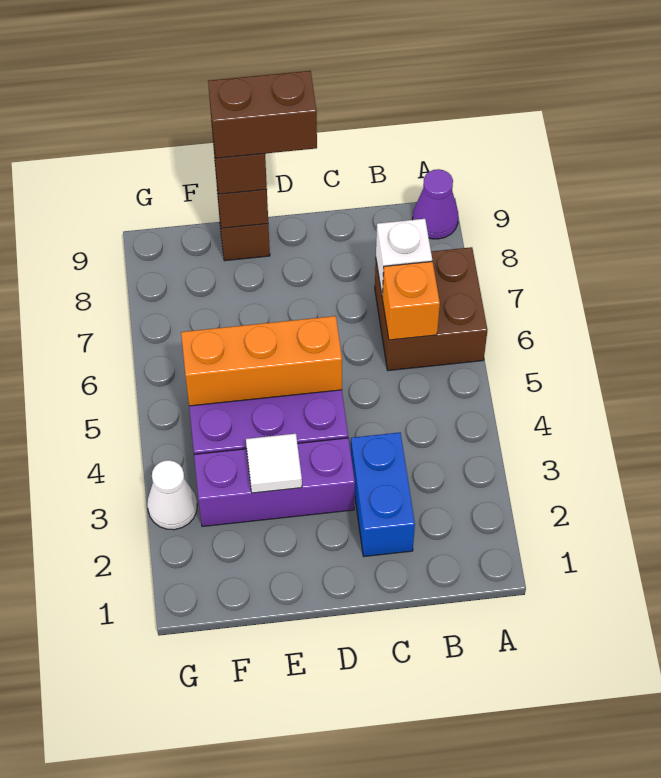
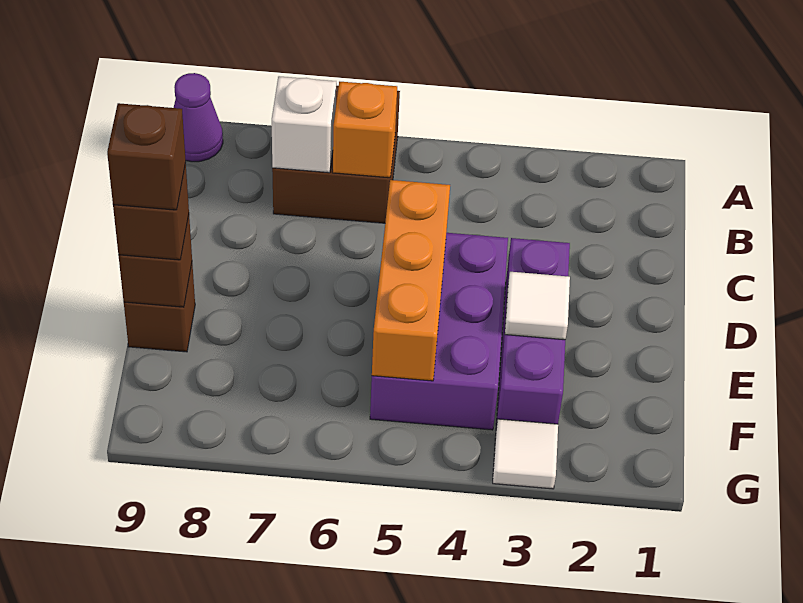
blue brick C2:C3 level 1 -> none
brown brick D9:E9 level 4 -> brown brick E9 level 4
white cone G3 level 1 -> white tile G3 level 1

